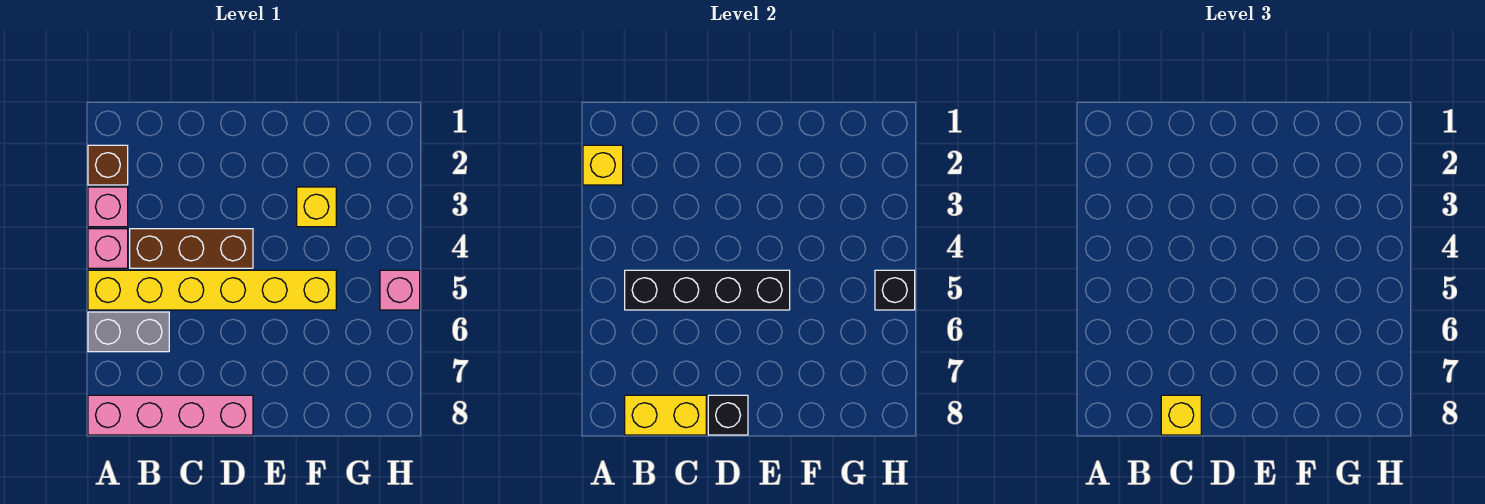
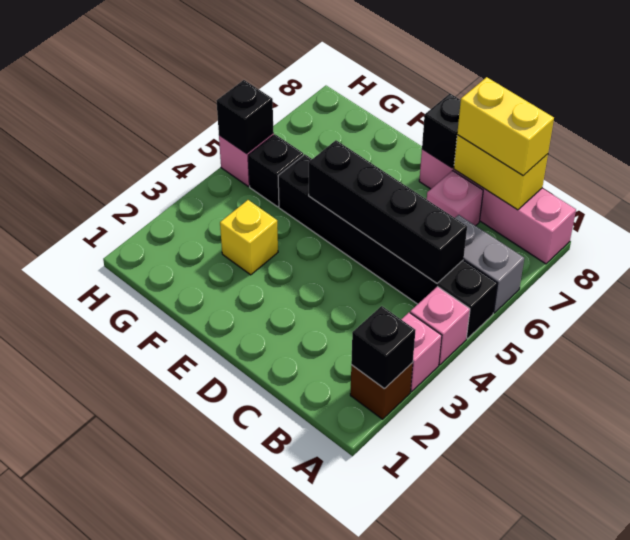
yellow brick A2 level 2 -> black brick A2 level 2
yellow brick A5:F5 level 1 -> black brick A5:F5 level 1
brown brick B4:D4 level 1 -> none
none -> pink brick C7 level 1
yellow brick C8 level 3 -> yellow brick B8:C8 level 3
none -> black brick G5 level 1

